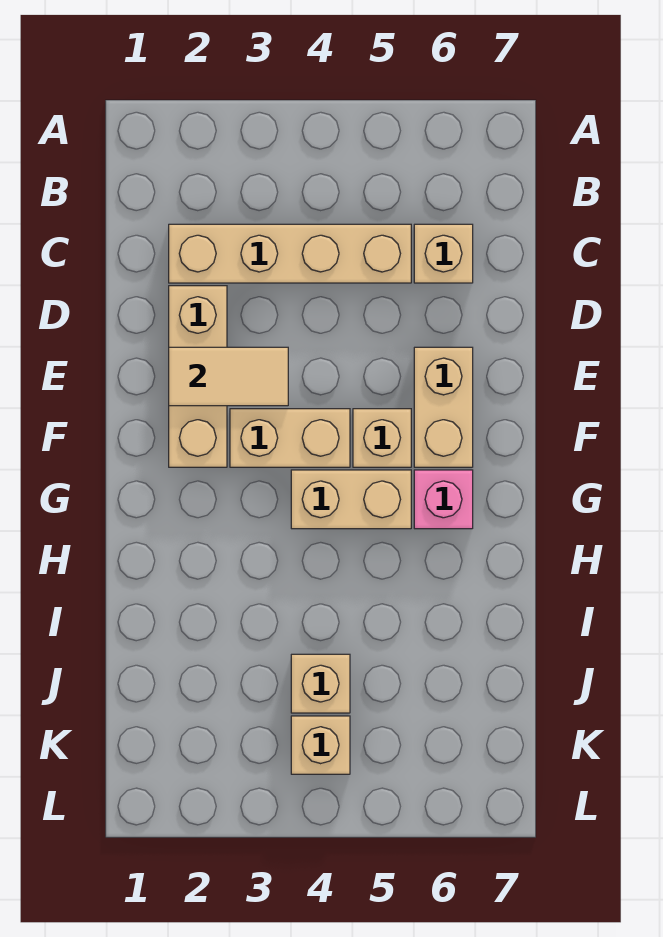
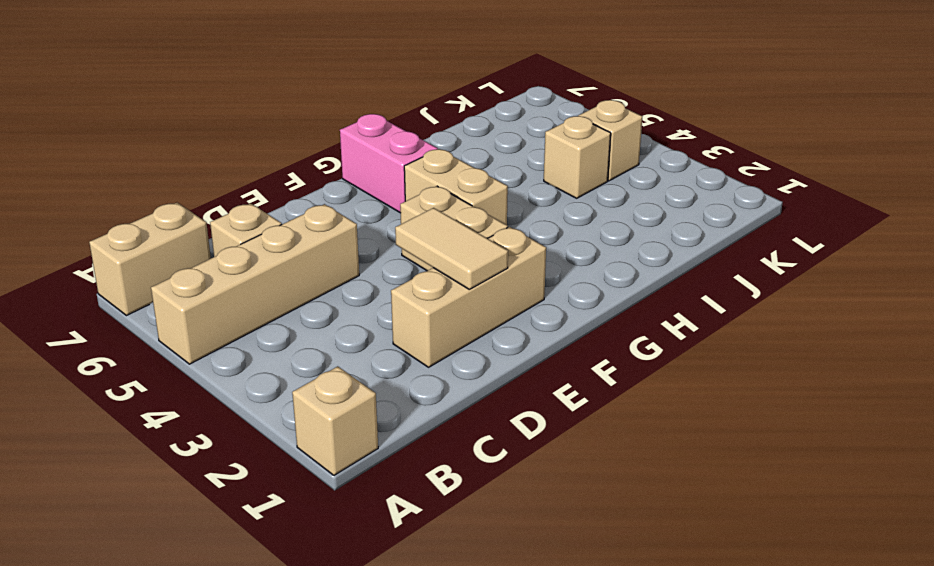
tan brick C2:C5 level 1 -> tan brick A5:D5 level 1
tan brick E6:F6 level 1 -> tan brick A7:B7 level 1
tan brick F5 level 1 -> tan brick A1 level 1
pink brick G6 level 1 -> pink brick G6:G7 level 1

